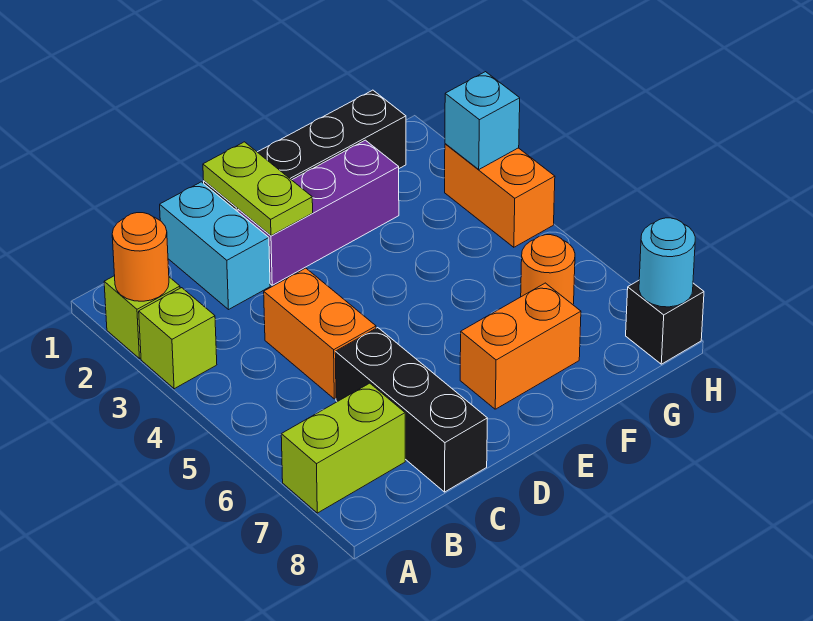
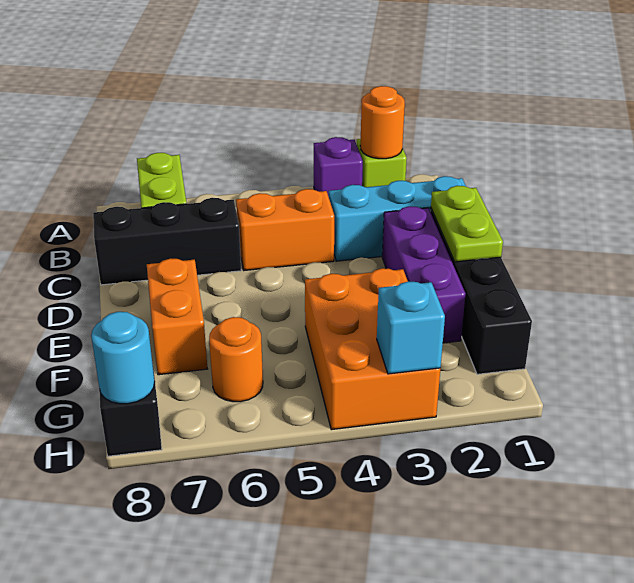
lime brick A3 level 1 -> purple brick A3 level 1
cyan brick C1:C2 level 1 -> cyan brick C1:C3 level 1
lime plate D1:D2 level 2 -> lime plate D1:E1 level 2
orange brick H3:H4 level 1 -> orange brick F3:H4 level 1

